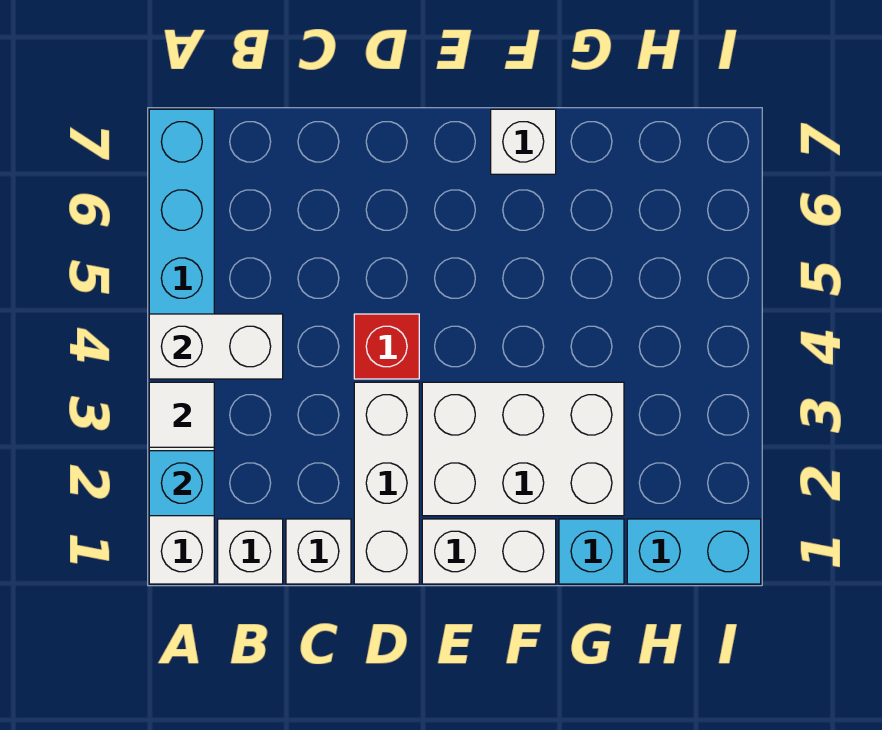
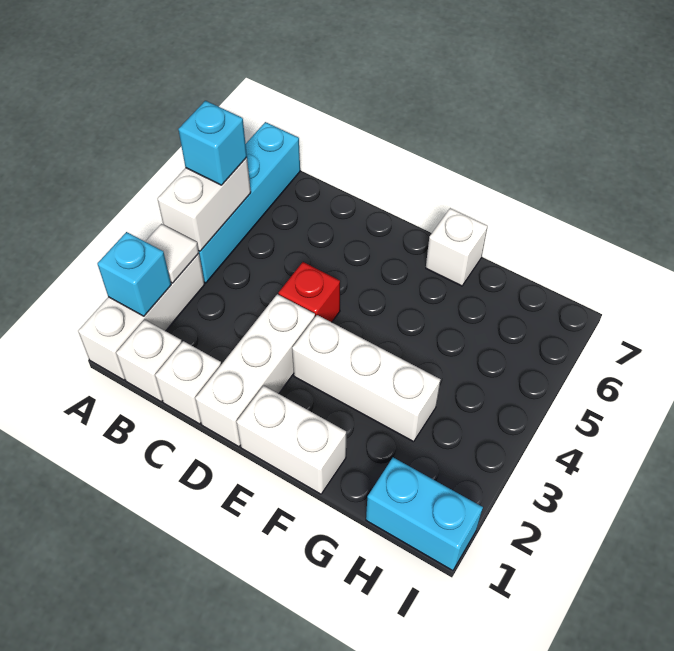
white brick A4:B4 level 2 -> white brick A4:A5 level 2
white brick E2:G3 level 1 -> white brick E3:G3 level 1
cyan brick G1 level 1 -> cyan brick A5 level 3

